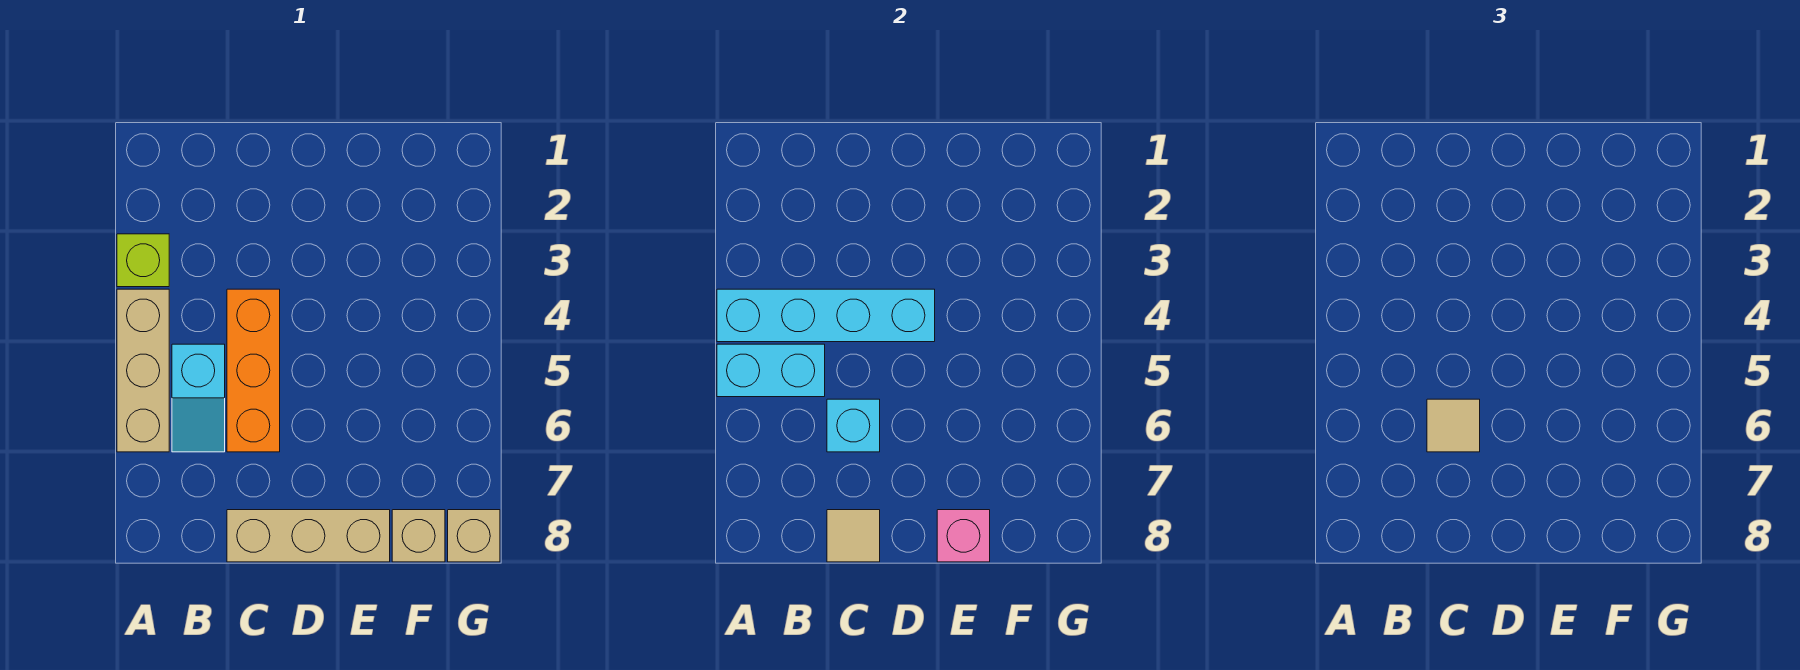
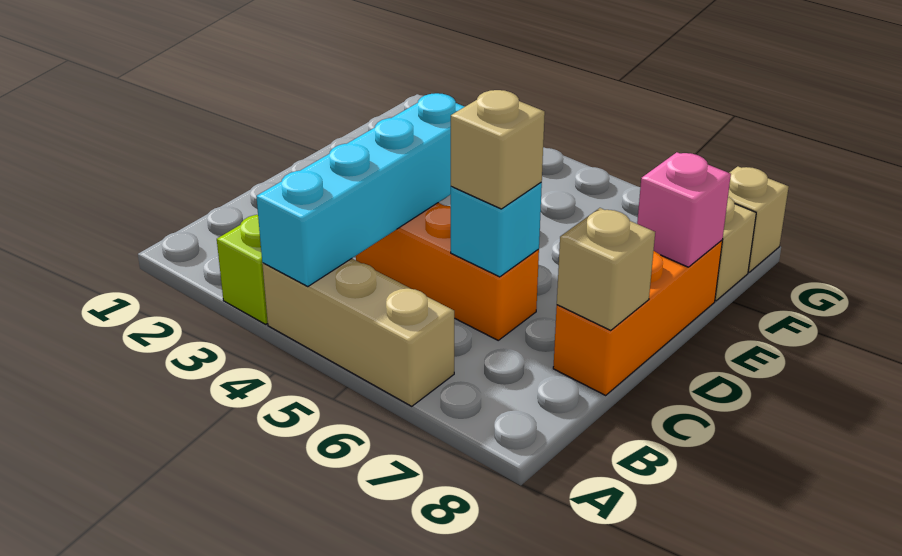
cyan brick A5:B5 level 2 -> none
cyan slope B5:B6 level 1 top 5 -> none
tan tile C6 level 3 -> tan brick C6 level 3
tan brick C8:E8 level 1 -> orange brick C8:E8 level 1
tan tile C8 level 2 -> tan brick C8 level 2

